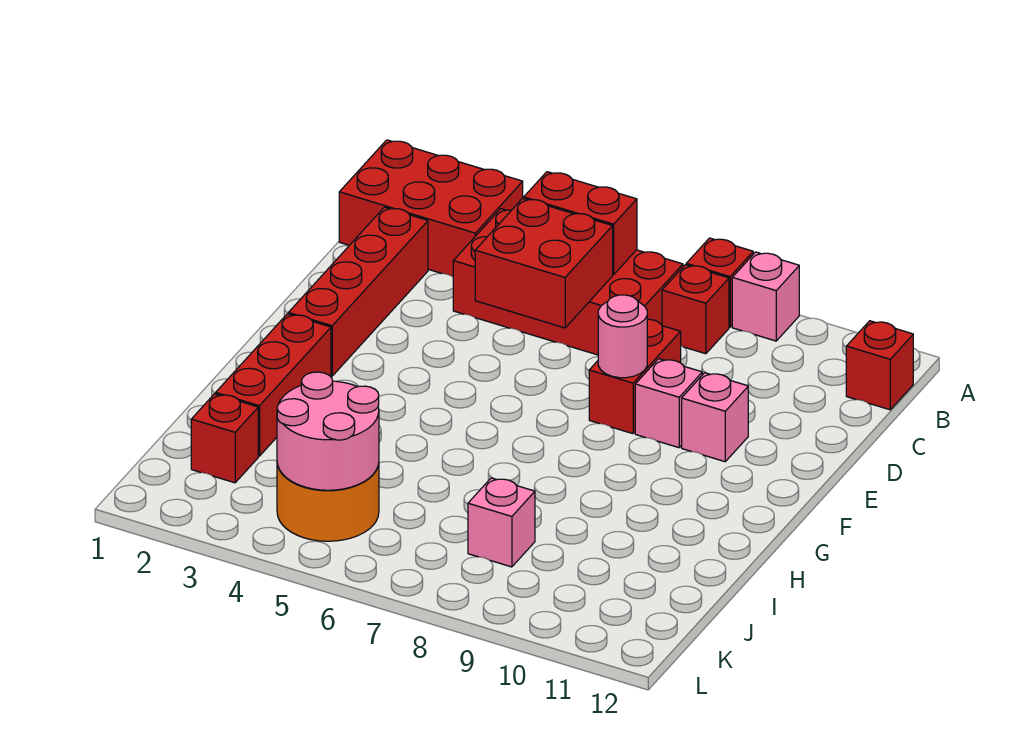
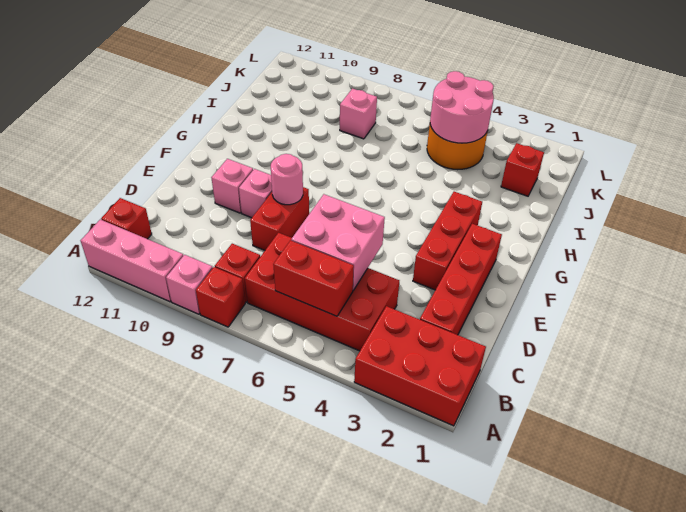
none -> pink brick A10:A12 level 1
red brick C5:D6 level 2 -> pink brick C5:D6 level 2
red brick G2:I2 level 1 -> red brick E3:G3 level 1

